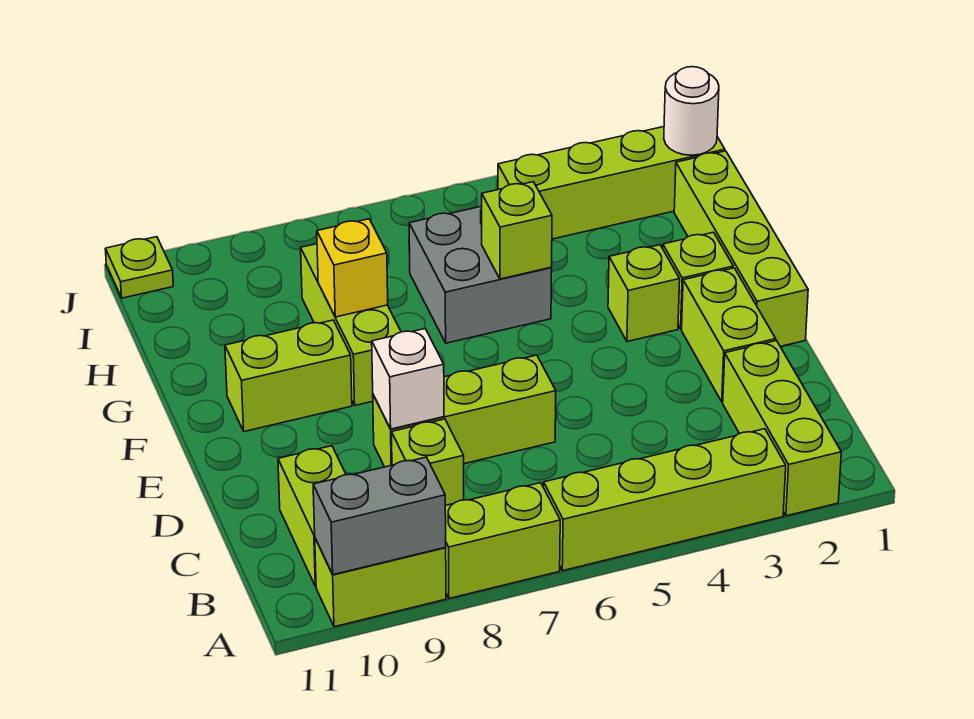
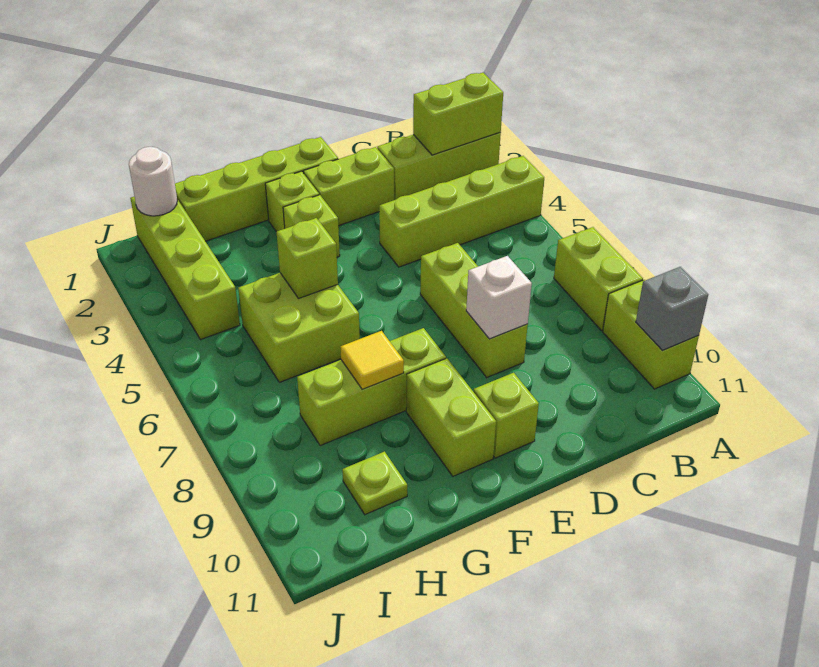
lime brick A3:A6 level 1 -> lime brick A4:D4 level 1
grey brick A9:A10 level 2 -> grey brick A10 level 2
lime brick B10:C10 level 1 -> lime brick A2:B2 level 2
lime brick C8 level 1 -> lime brick E10 level 1
grey brick G5:H6 level 1 -> lime brick G5:H6 level 1
yellow brick G8 level 2 -> yellow tile G8 level 2
lime plate J11 level 1 -> lime plate H10 level 1

